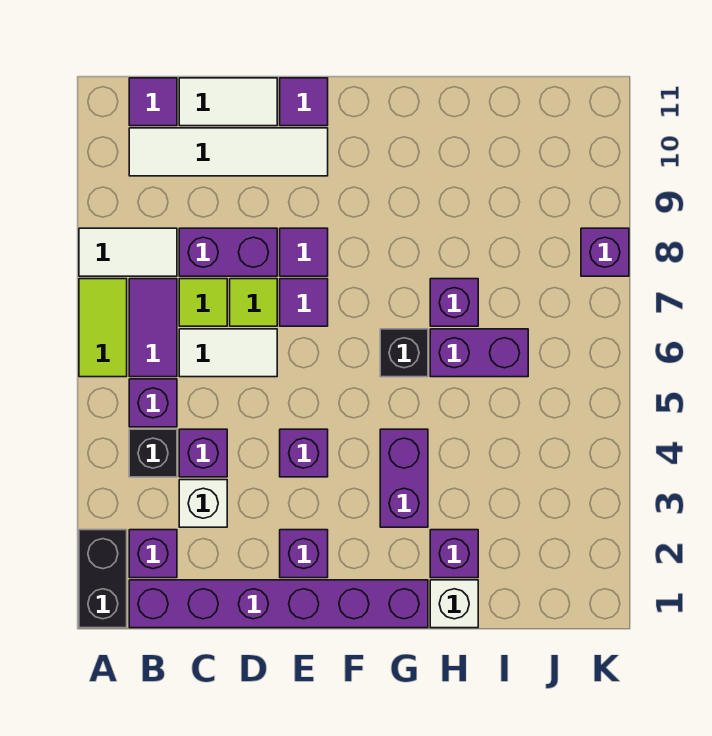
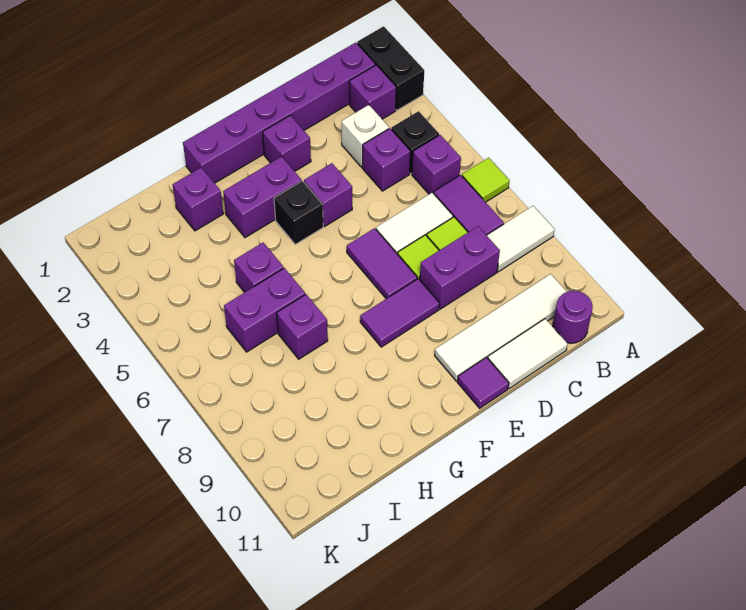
lime tile A6:A7 level 1 -> lime tile A6 level 1
purple tile B11 level 1 -> purple round brick B11 level 1
purple tile E7 level 1 -> purple tile E6:E7 level 1
purple tile E8 level 1 -> purple tile E8:F8 level 1
purple brick G3:G4 level 1 -> purple brick F3:G3 level 1
black brick G6 level 1 -> black brick F4 level 1
white brick H1 level 1 -> none
purple brick K8 level 1 -> purple brick H5 level 1

